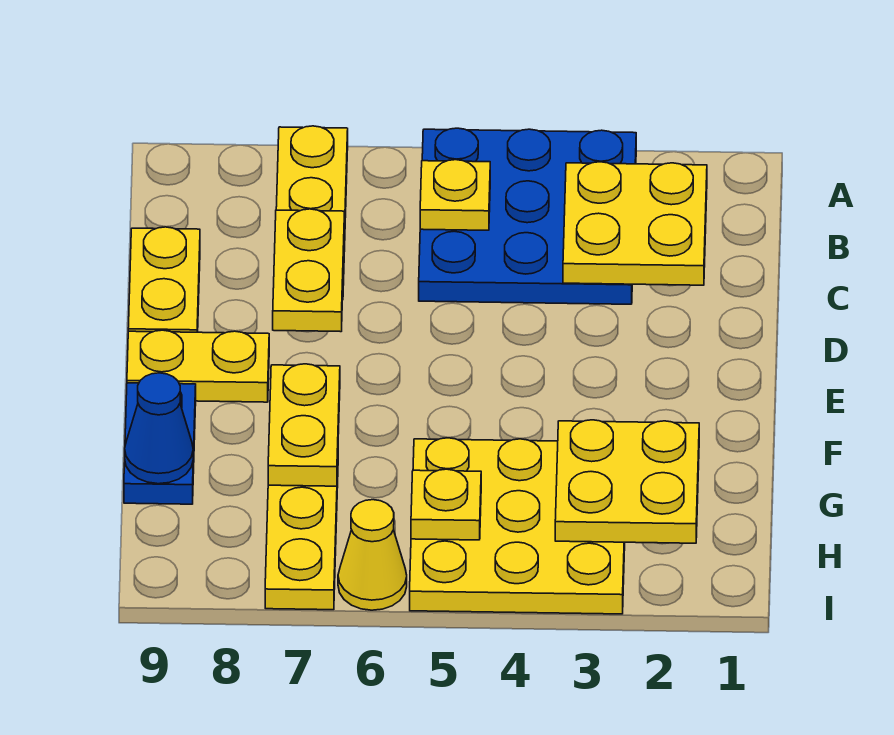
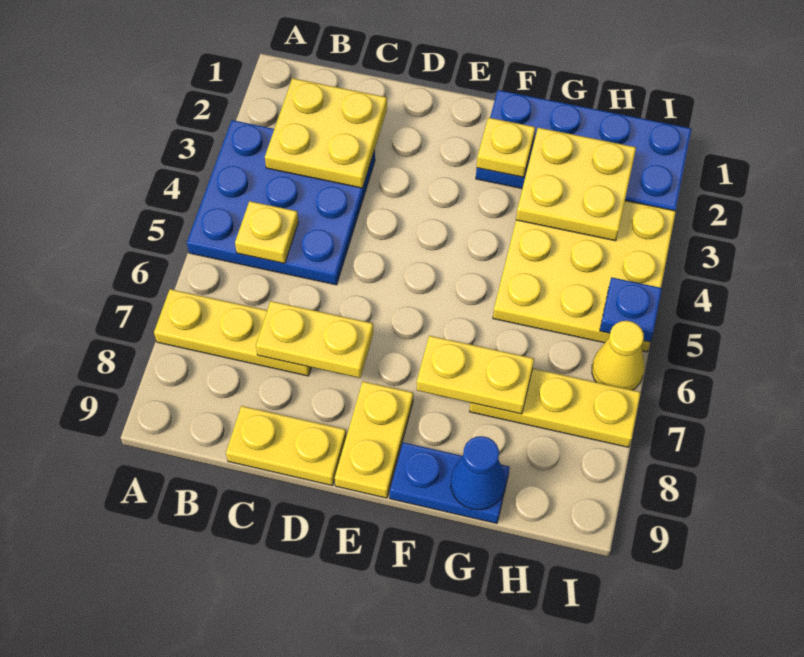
none -> blue plate F1:I2 level 1
yellow plate H5 level 2 -> yellow plate F2 level 2
none -> blue plate I5 level 2

